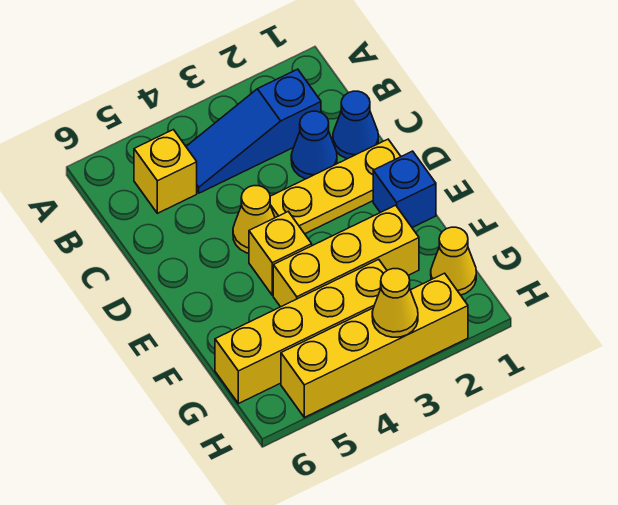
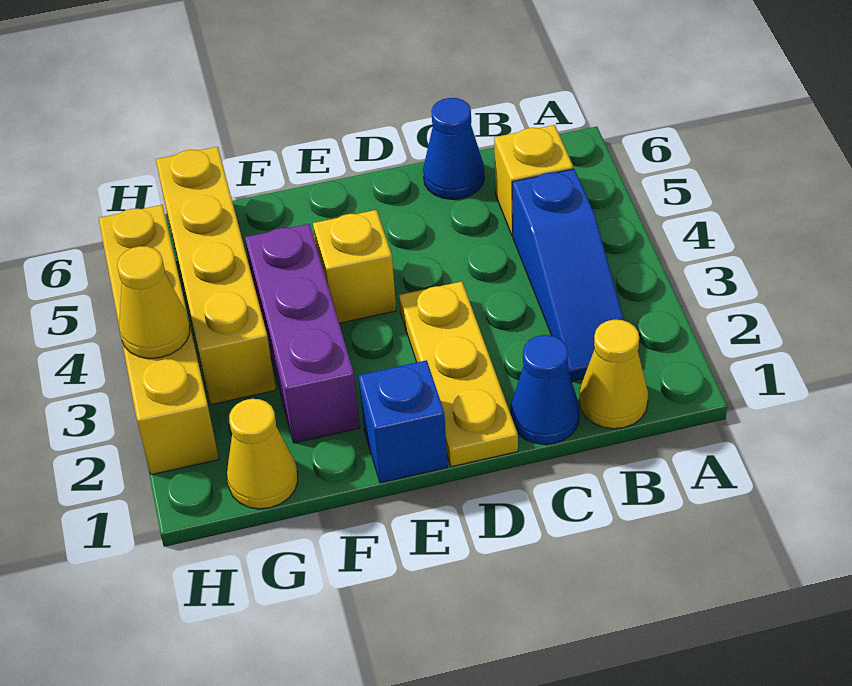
blue slope B2:B4 level 1 top 2 -> blue slope B2:B4 level 1 top 4
blue cone C2 level 1 -> blue cone C6 level 1
yellow cone D4 level 1 -> yellow cone B1 level 1
yellow brick F2:F4 level 1 -> purple brick F2:F4 level 1

